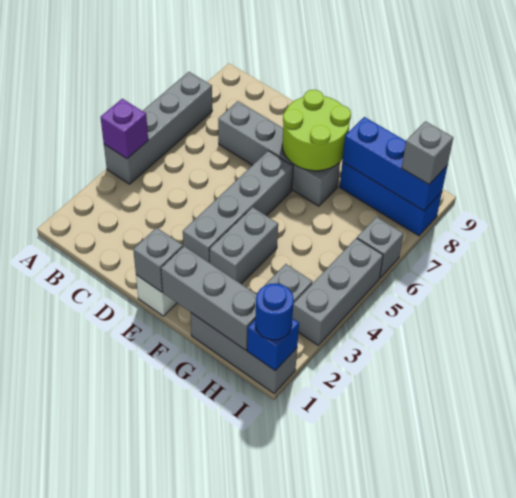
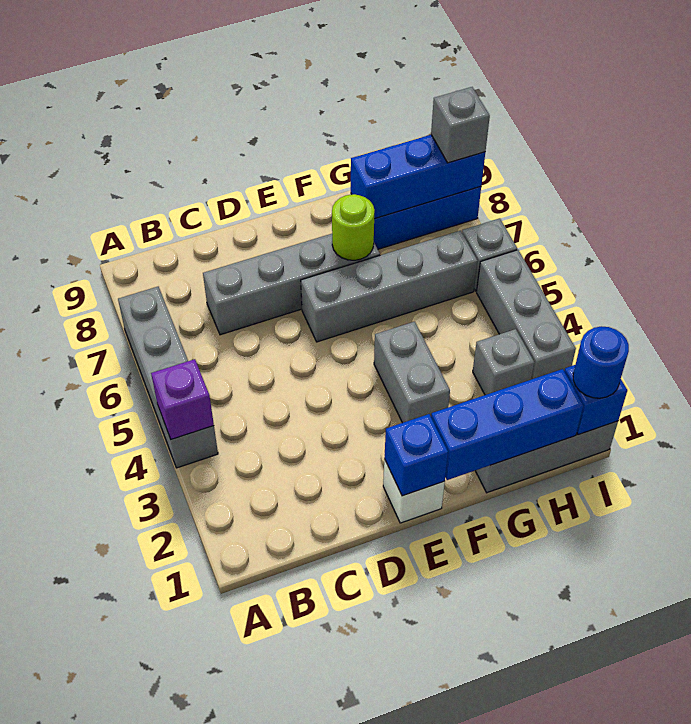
grey brick E1 level 2 -> blue brick E1 level 2
grey brick E3:E6 level 1 -> grey brick E6:H6 level 1
lime round brick E7:F8 level 2 -> lime round brick F7 level 2
grey brick F1:H1 level 2 -> blue brick F1:H1 level 2

